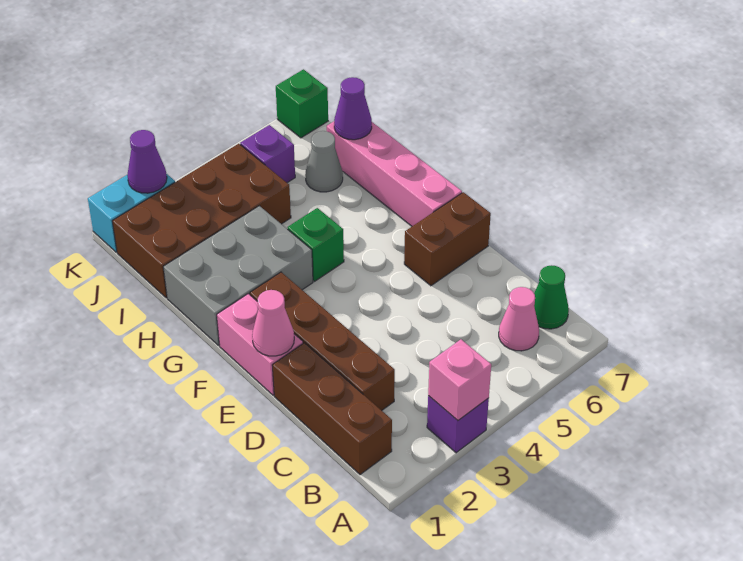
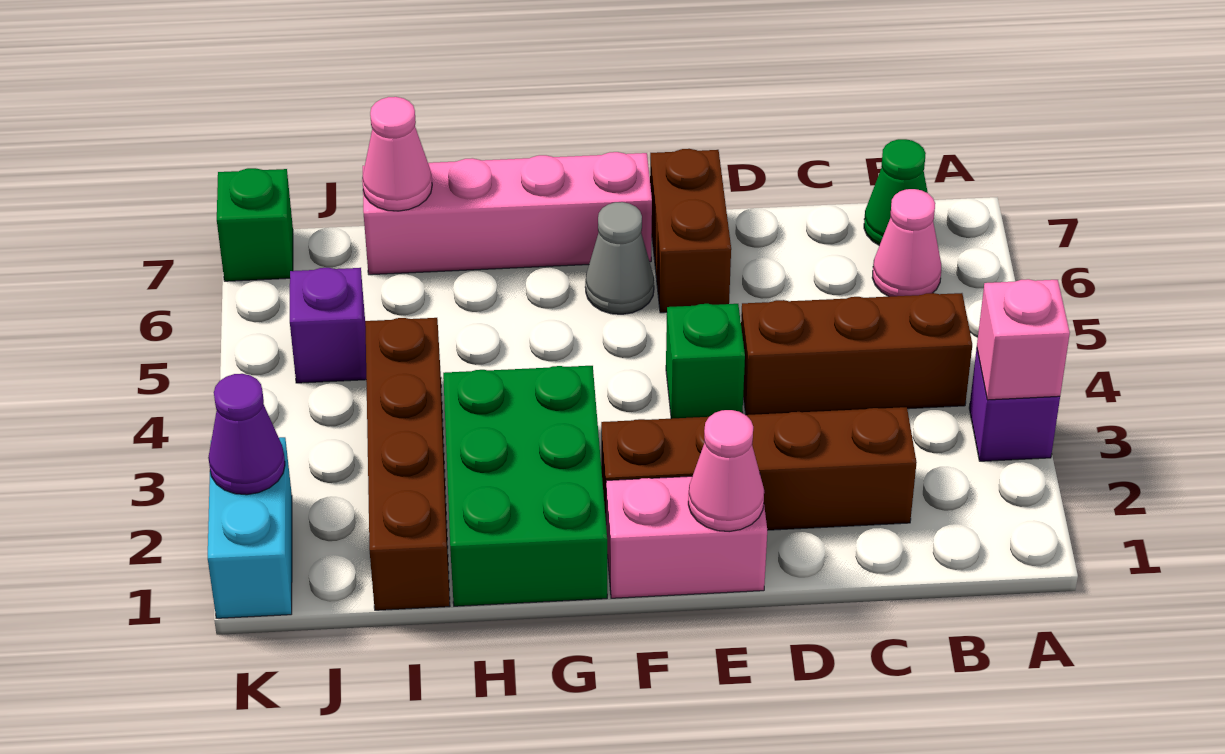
brown brick B1:D1 level 1 -> brown brick B4:D4 level 1
grey brick G1:H3 level 1 -> green brick G1:H3 level 1
green brick G4 level 1 -> green brick E4 level 1
brown brick I1:J4 level 1 -> brown brick I1:I4 level 1
grey cone I6 level 1 -> grey cone F6 level 1
purple cone I7 level 2 -> pink cone I7 level 2

